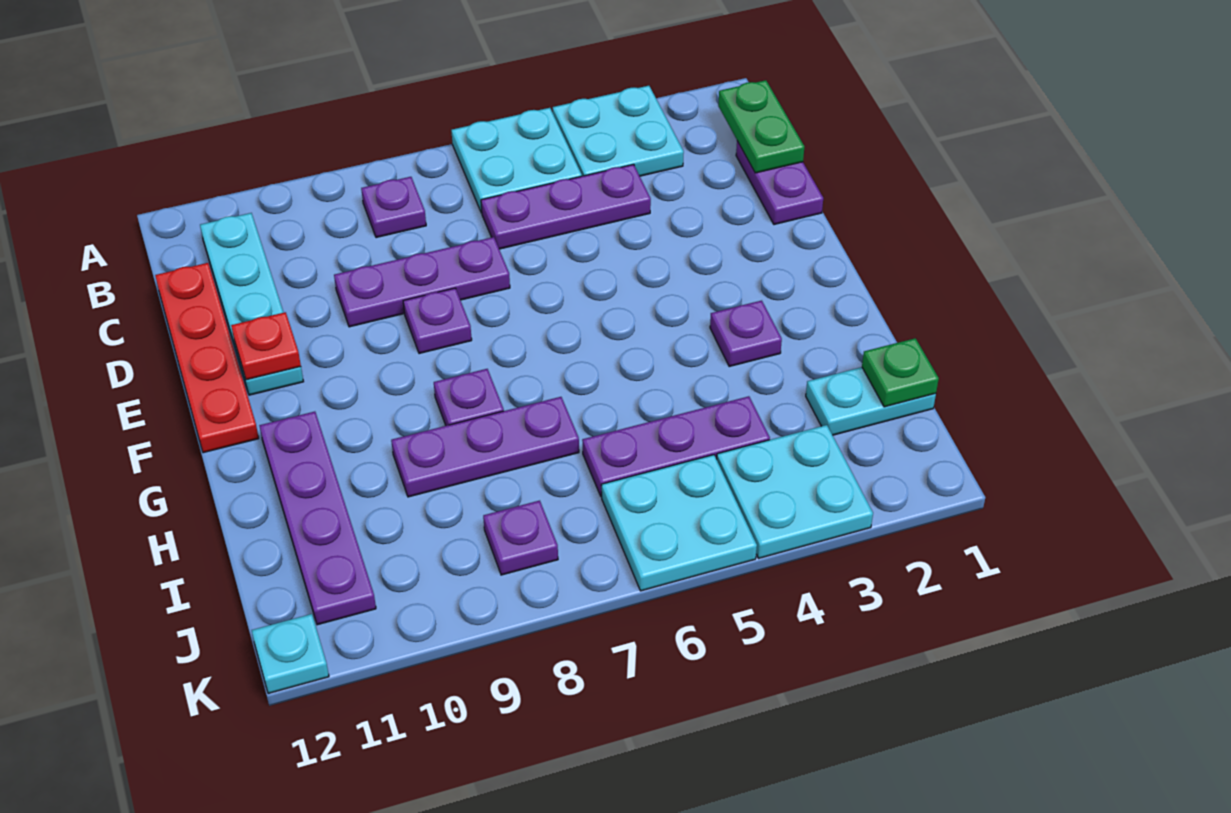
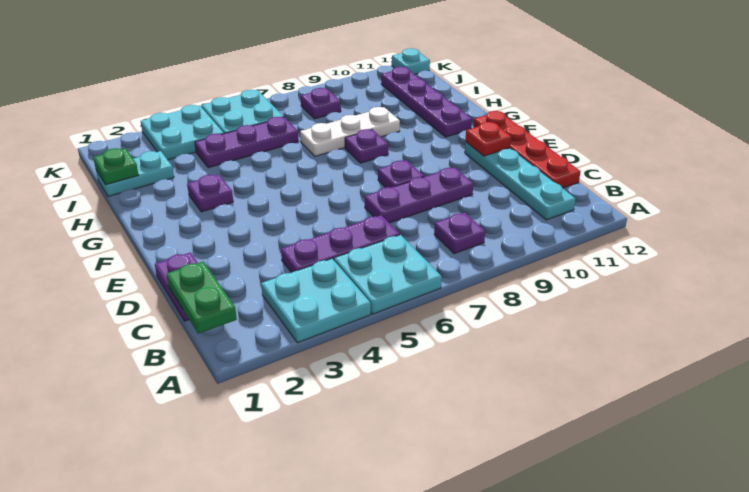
purple plate H7:H9 level 1 -> white plate H7:H9 level 1

